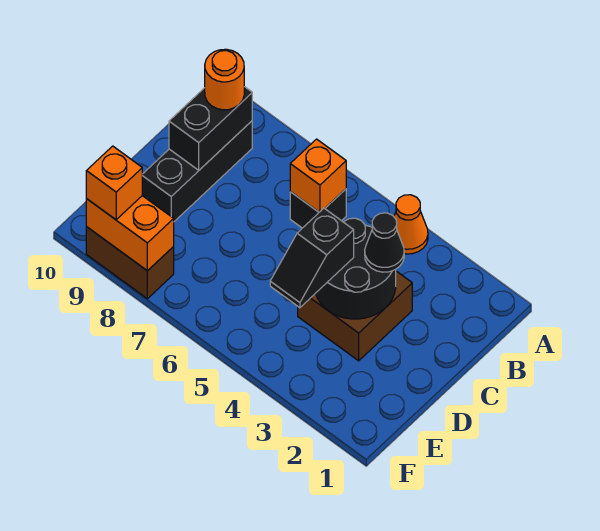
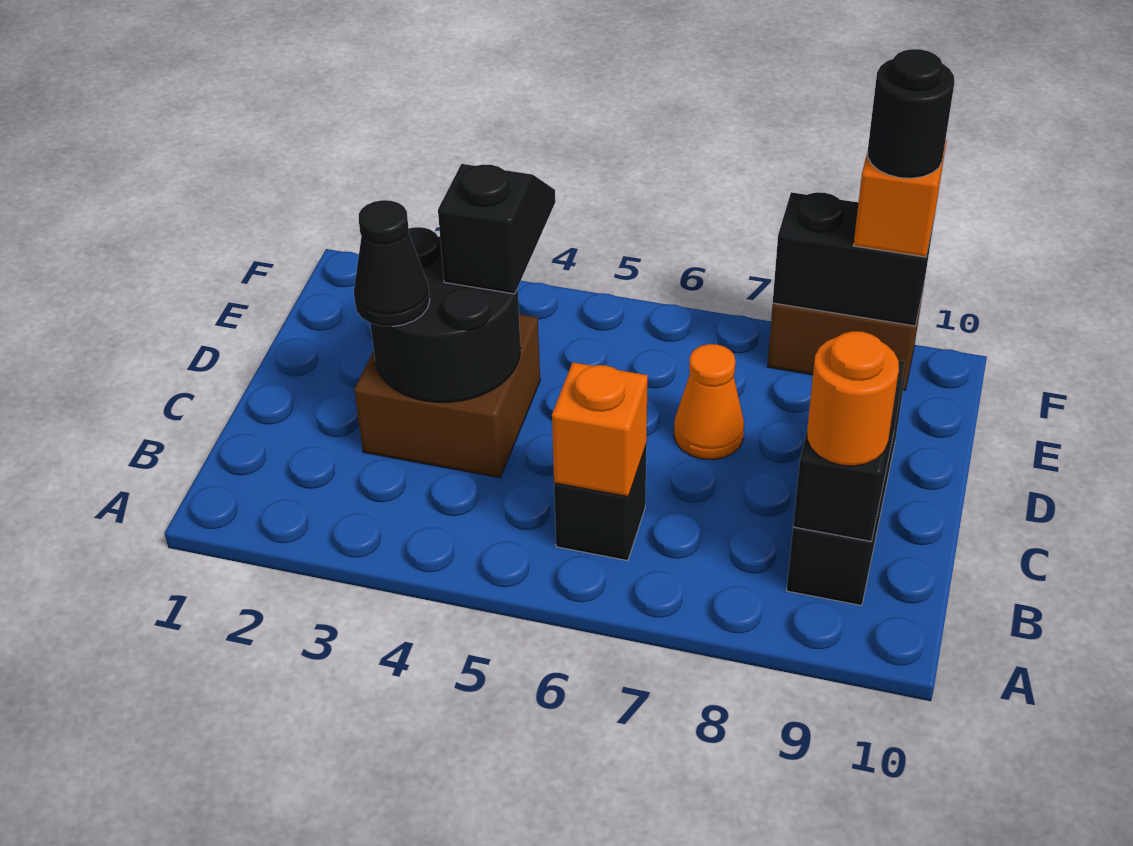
orange cone A4 level 1 -> orange cone D7 level 1
orange brick F8:F9 level 2 -> black brick F8:F9 level 2
none -> black round brick F9 level 4

